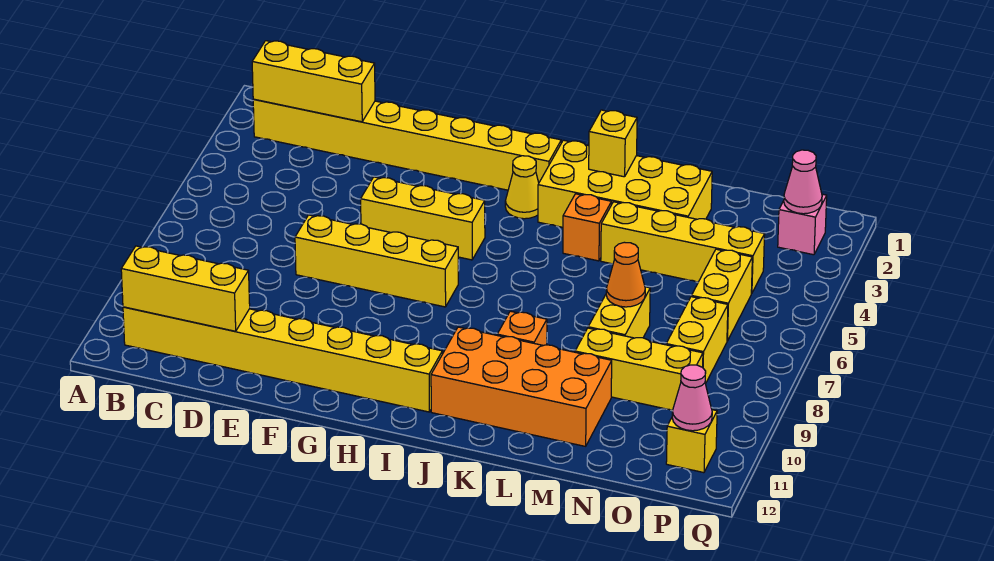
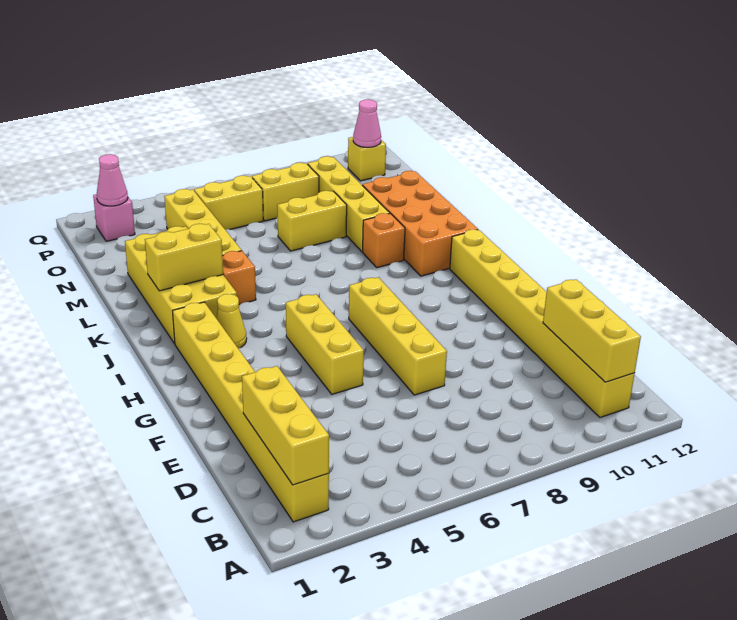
yellow brick K2 level 2 -> yellow brick K2:K3 level 2
orange cone M7 level 2 -> none
yellow brick M9:O9 level 1 -> yellow brick L9:O9 level 1

